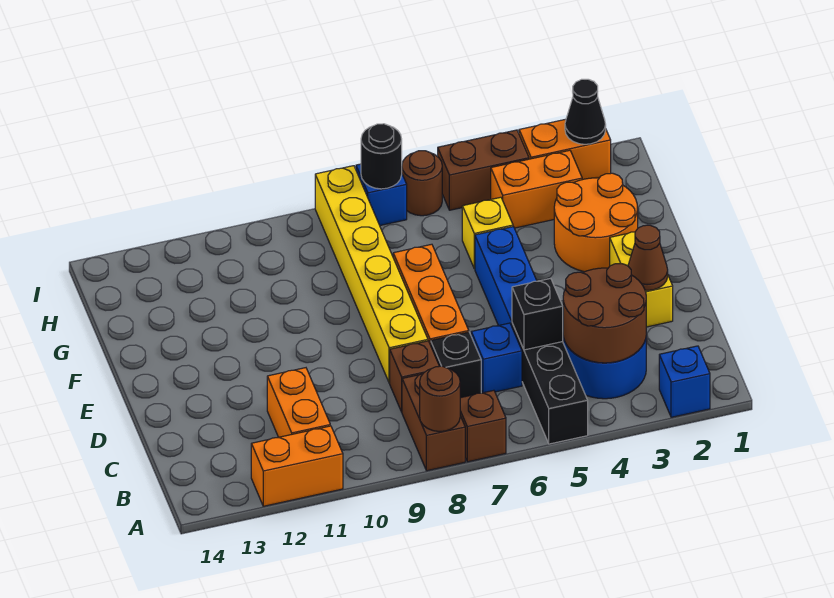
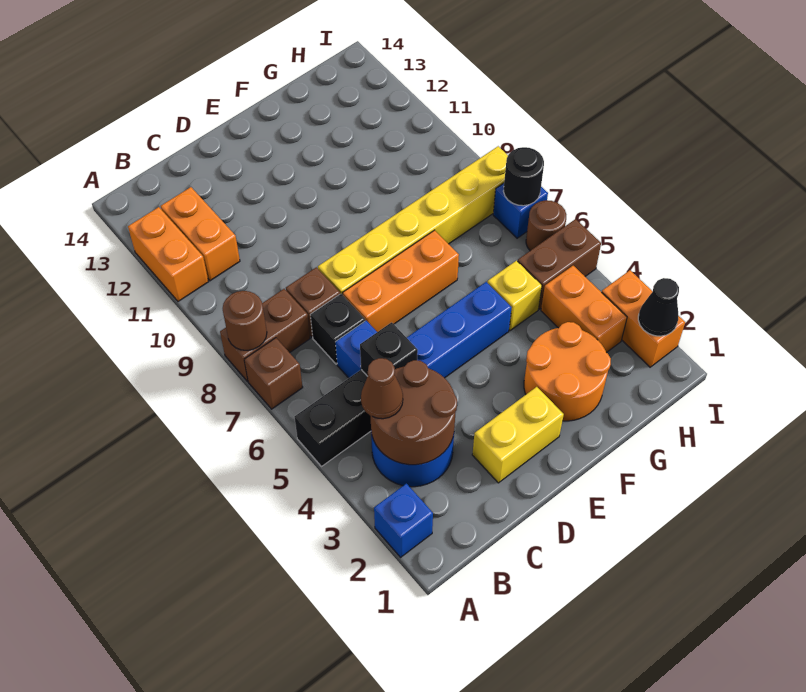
orange brick B11:C11 level 1 -> orange brick B11:B12 level 1
brown cone D2 level 2 -> brown cone B4 level 3
brown brick I4:I5 level 1 -> brown brick H5:I5 level 1

